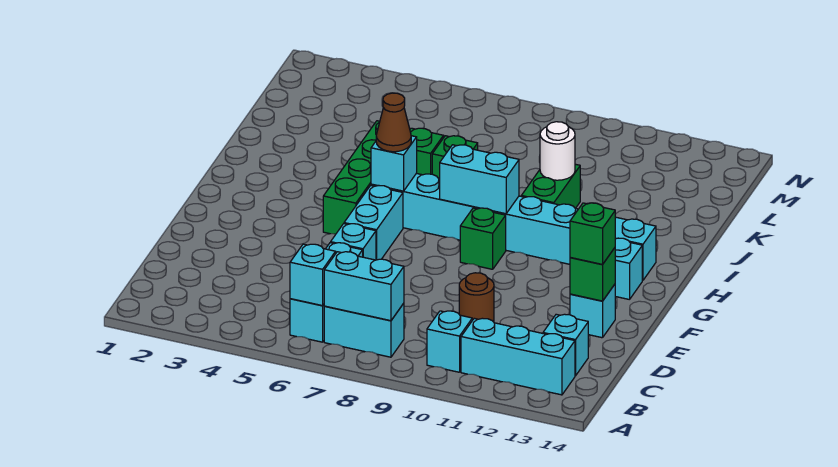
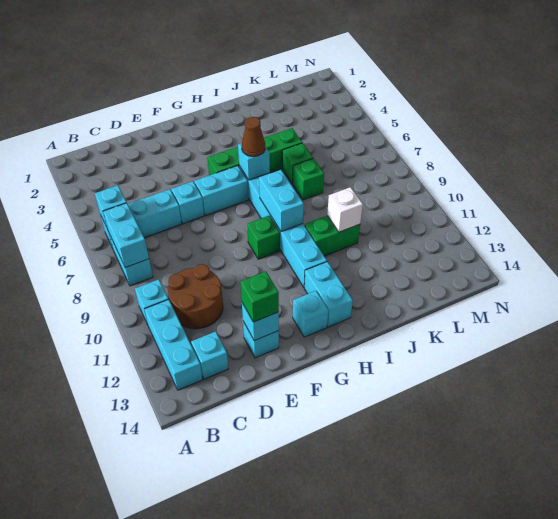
brown round brick D10 level 1 -> brown round brick C10:D11 level 1
green brick E13 level 2 -> cyan brick E13 level 2
white round brick J10 level 2 -> white brick J10 level 2

